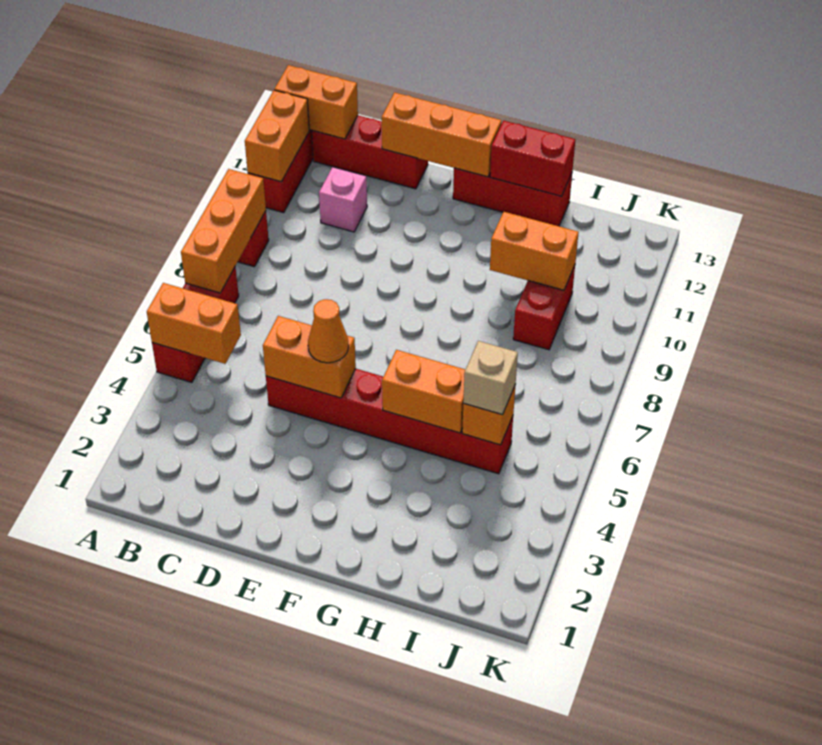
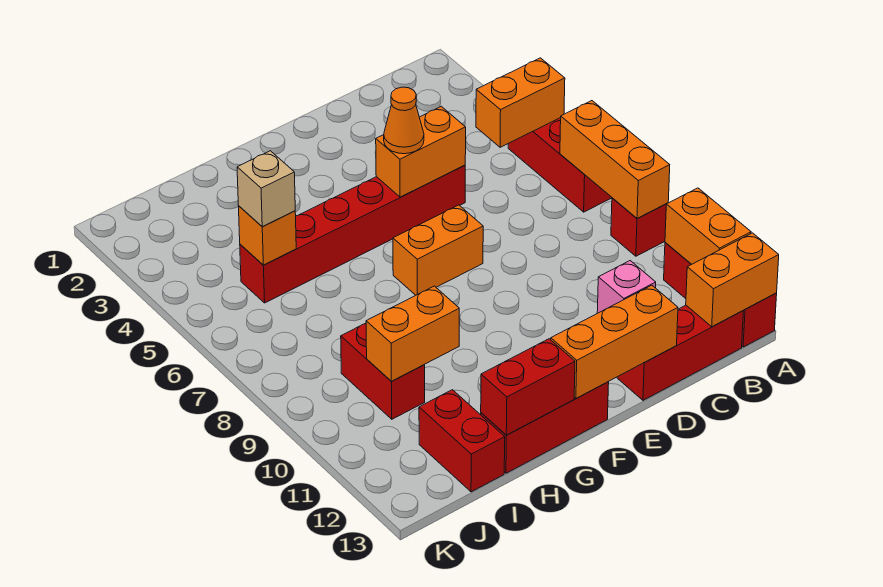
orange brick G5:H5 level 2 -> orange brick E7:F7 level 1
none -> red brick I12:I13 level 1

